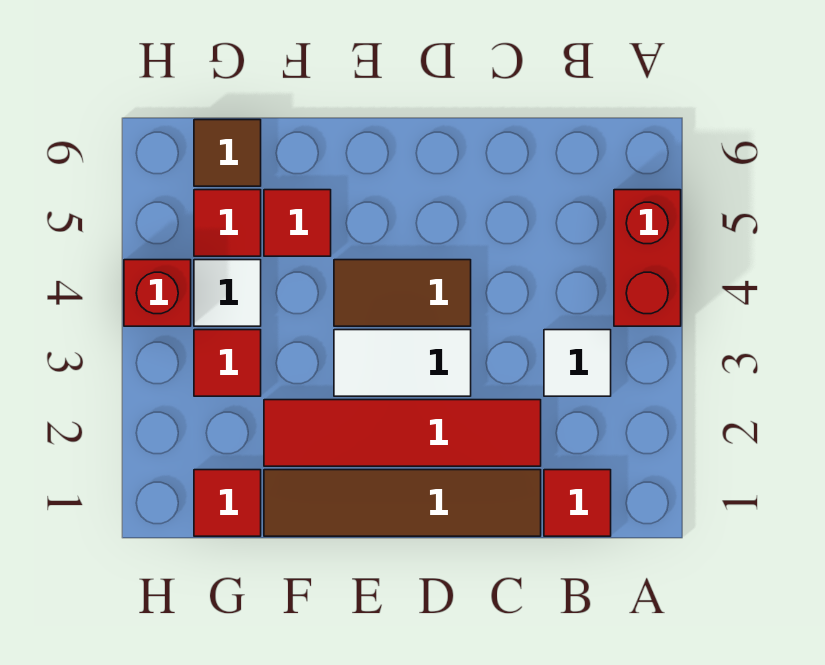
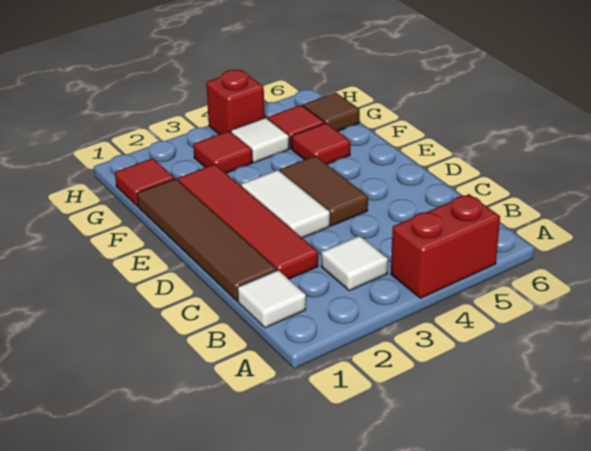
red tile B1 level 1 -> white tile B1 level 1

